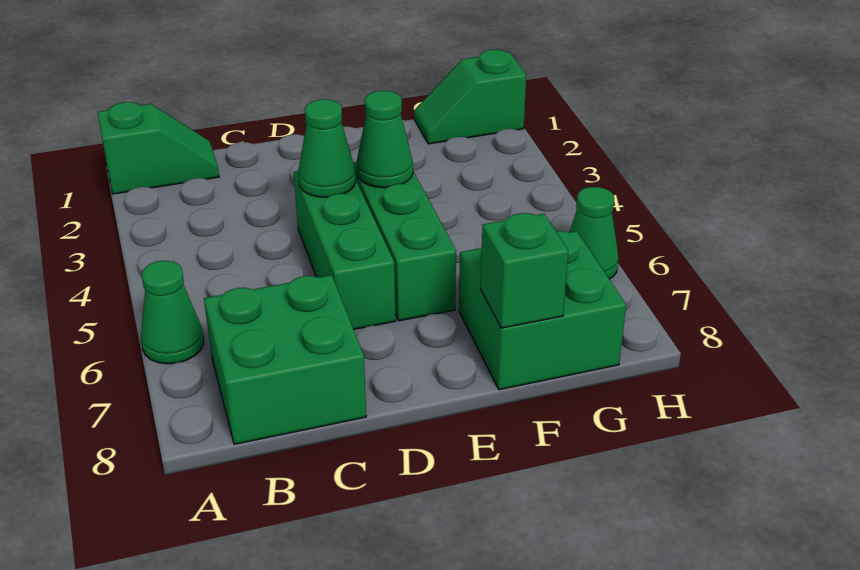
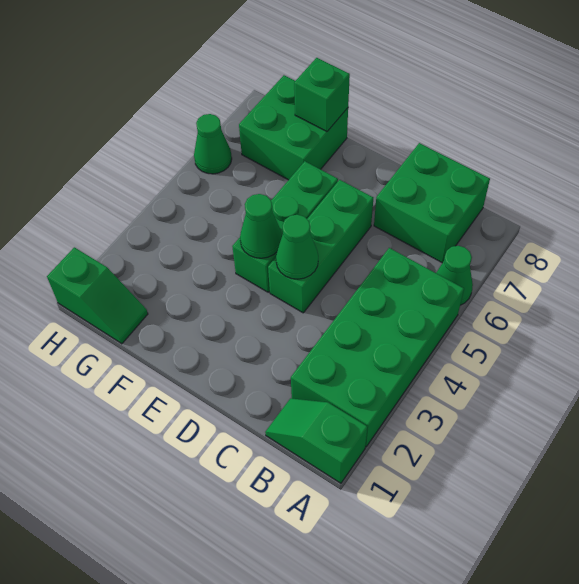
none -> green brick A2:B5 level 1

